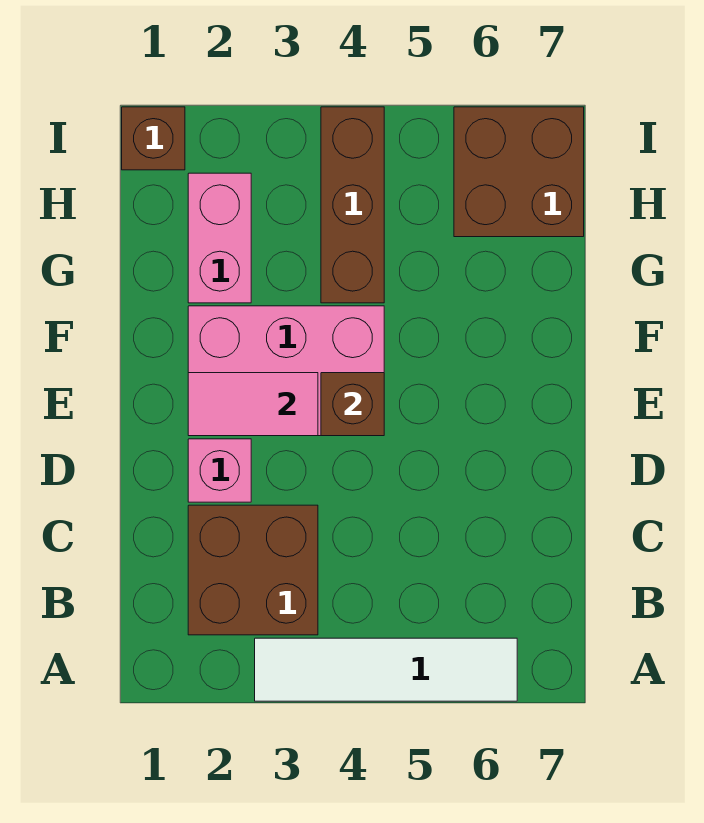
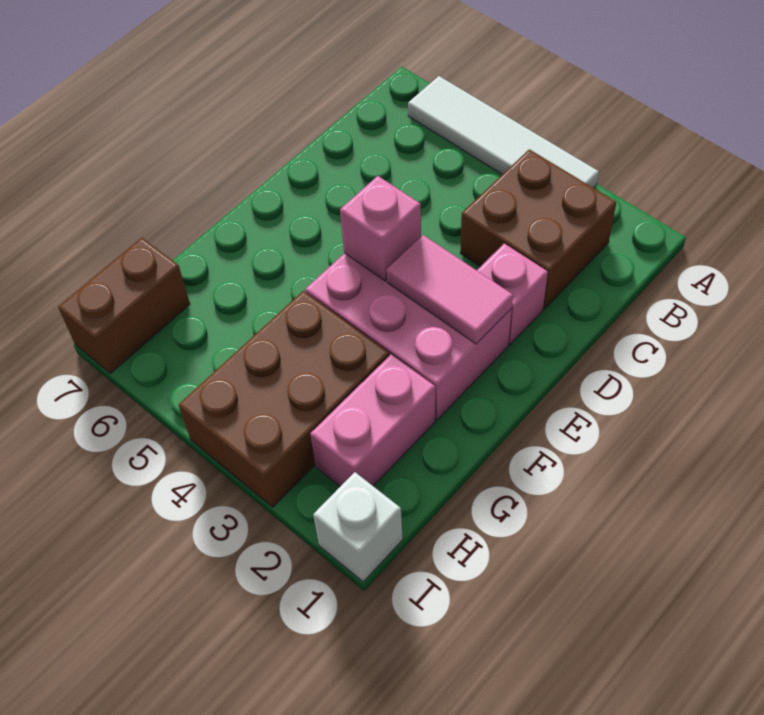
brown brick E4 level 2 -> pink brick E4 level 2
brown brick G4:I4 level 1 -> brown brick G3:I4 level 1
brown brick H6:I7 level 1 -> brown brick H7:I7 level 1
brown brick I1 level 1 -> white brick I1 level 1

